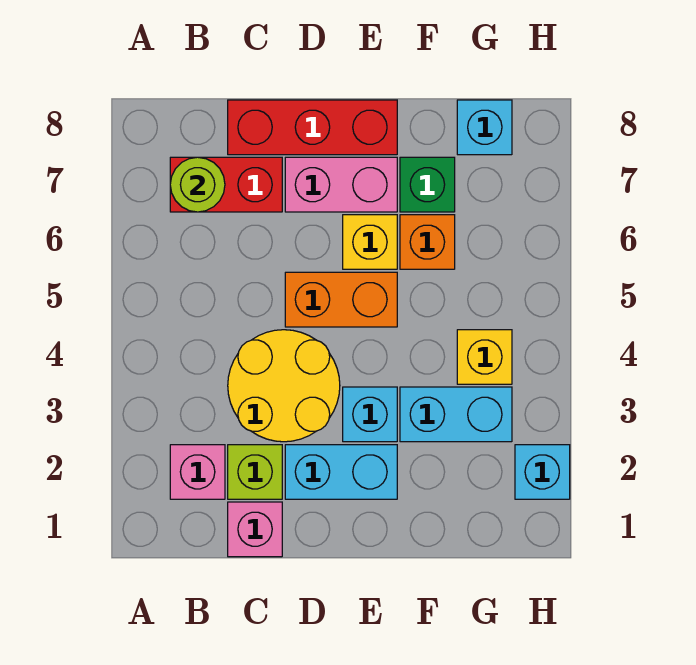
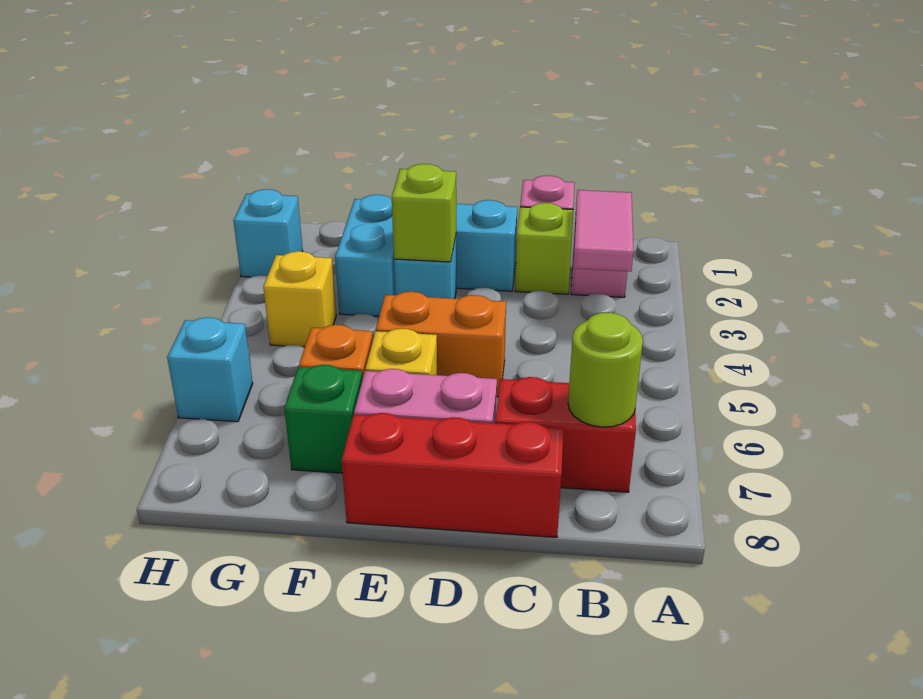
none -> pink tile B2:B3 level 2
yellow round brick C3:D4 level 1 -> none
none -> lime brick E3 level 2
cyan brick F3:G3 level 1 -> cyan brick F2:F3 level 1
cyan brick G8 level 1 -> cyan brick H6 level 1

